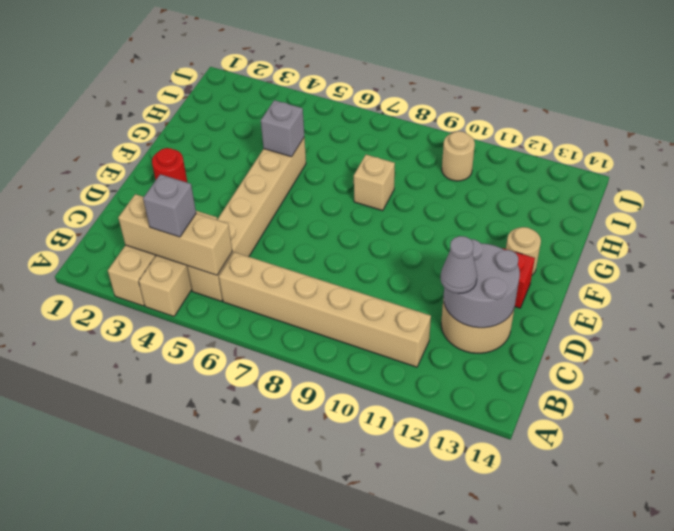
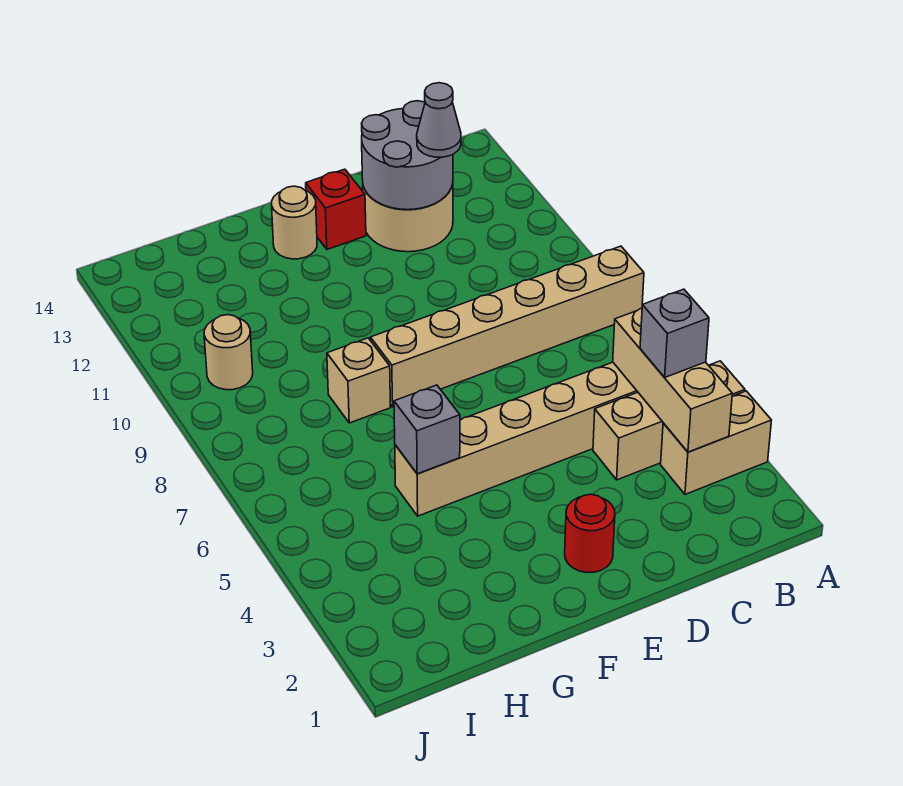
tan brick B6:B11 level 1 -> tan brick A8:F8 level 1

